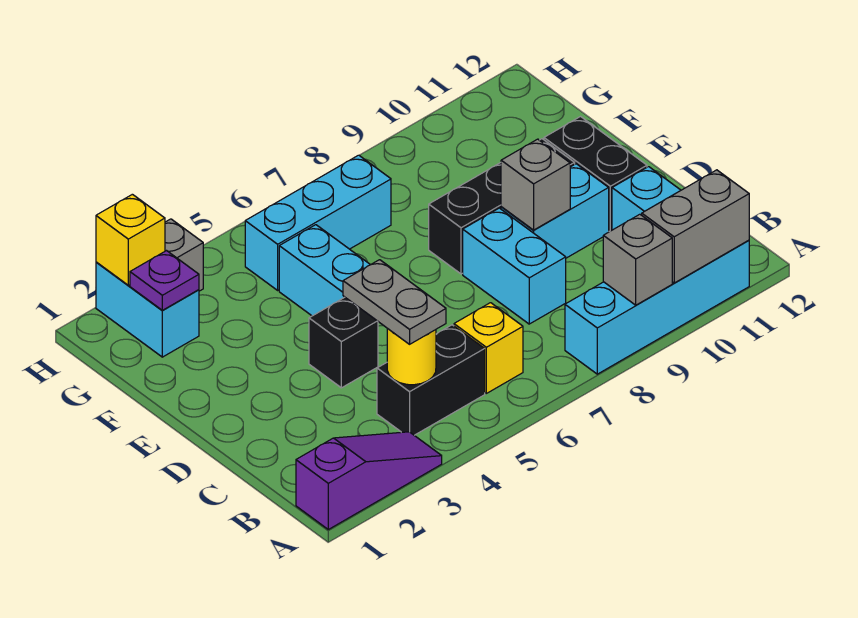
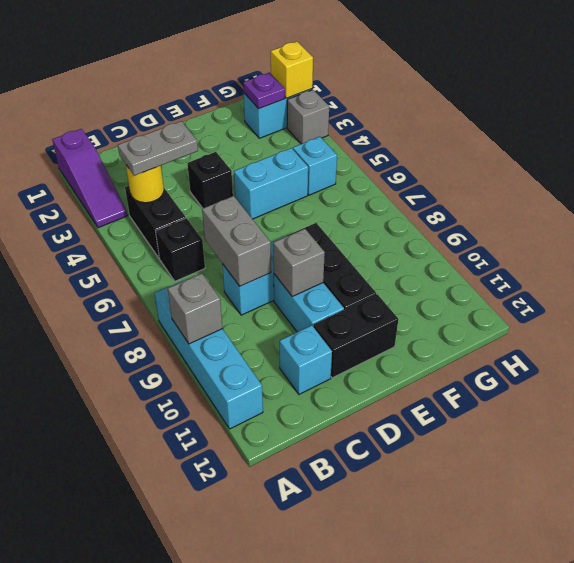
grey brick A10:A11 level 2 -> grey brick C7:C8 level 2
yellow brick B6 level 1 -> black brick B6 level 1
cyan brick G5:G7 level 1 -> cyan brick G5 level 1

